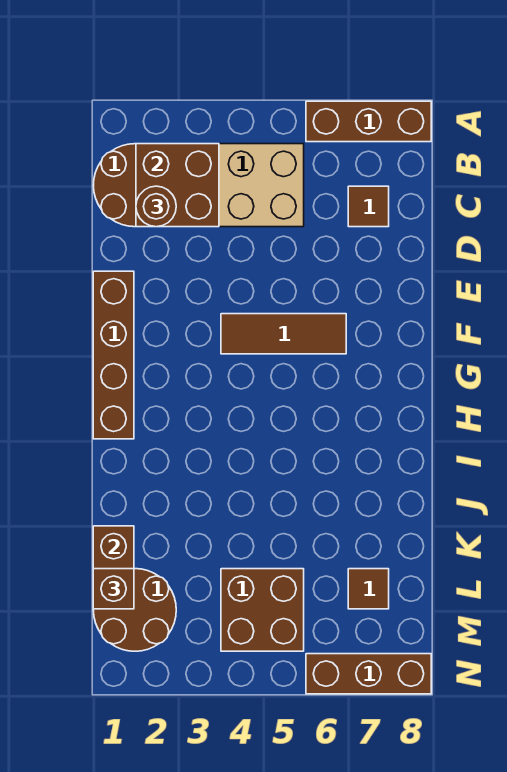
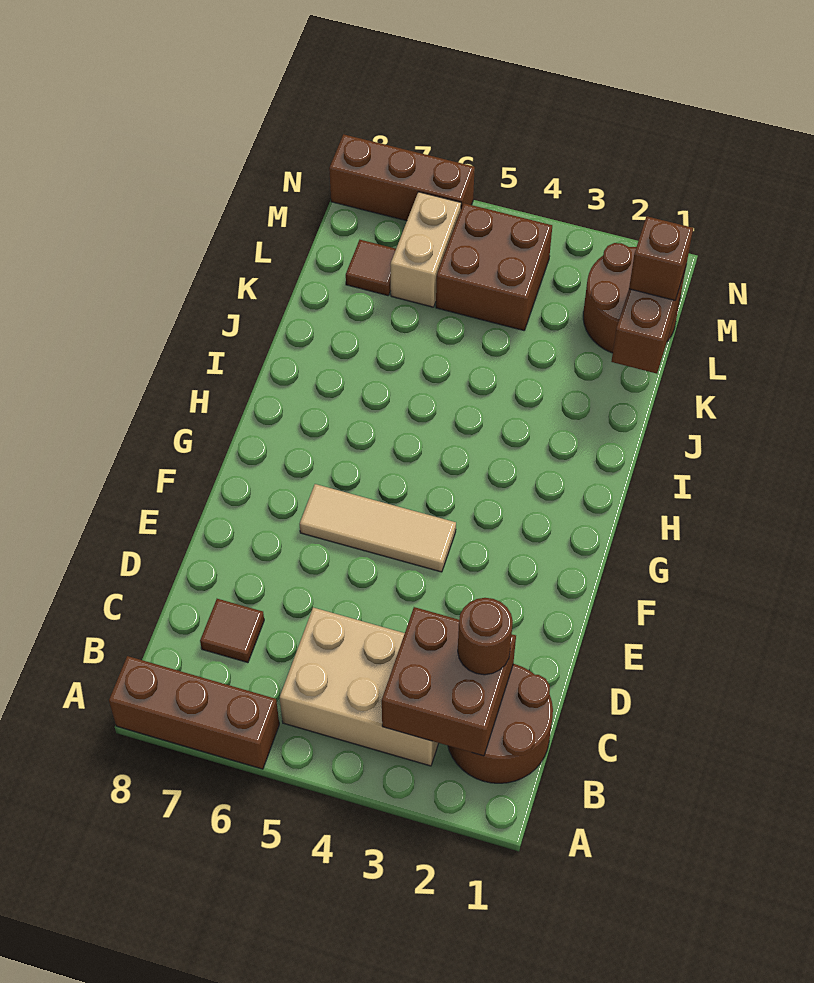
brown brick E1:H1 level 1 -> none
brown tile F4:F6 level 1 -> tan tile F4:F6 level 1
none -> tan brick L6:M6 level 1

